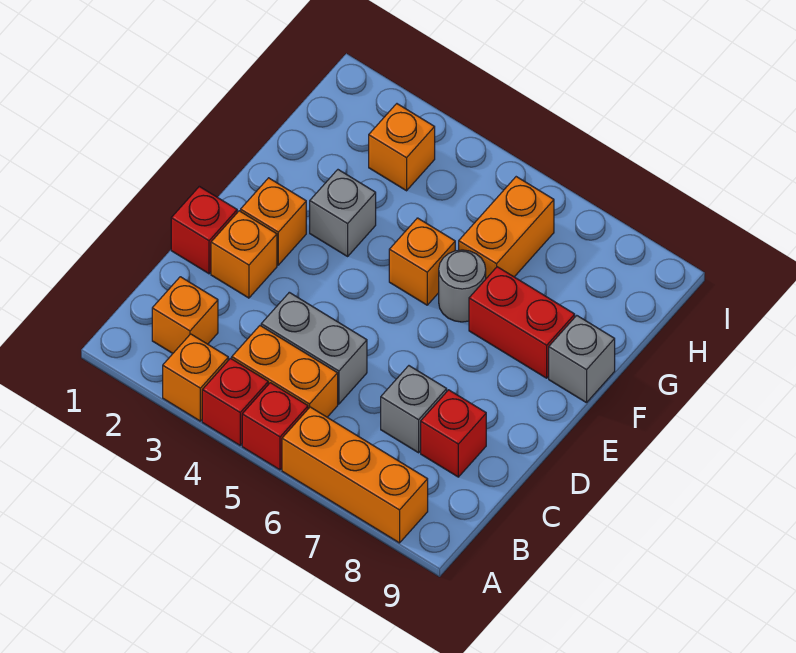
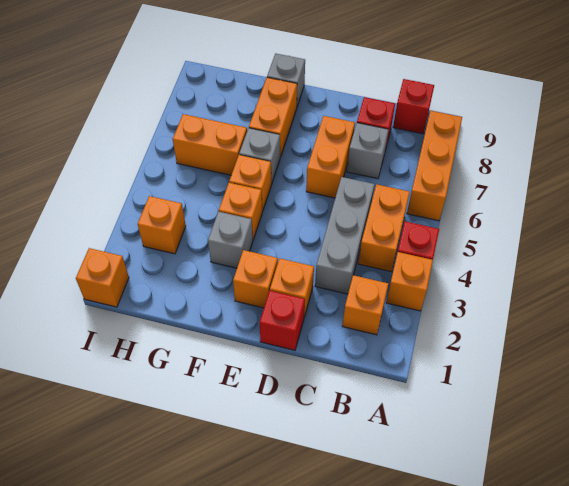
red brick A5 level 1 -> red brick B9 level 1
grey brick C4:C5 level 1 -> grey brick C3:C5 level 1
none -> orange brick D6:D7 level 1
none -> orange brick F4 level 1
grey round brick F6 level 1 -> grey brick F6 level 1
red brick F7:F8 level 1 -> orange brick F7:F8 level 1
none -> orange brick I1 level 1

